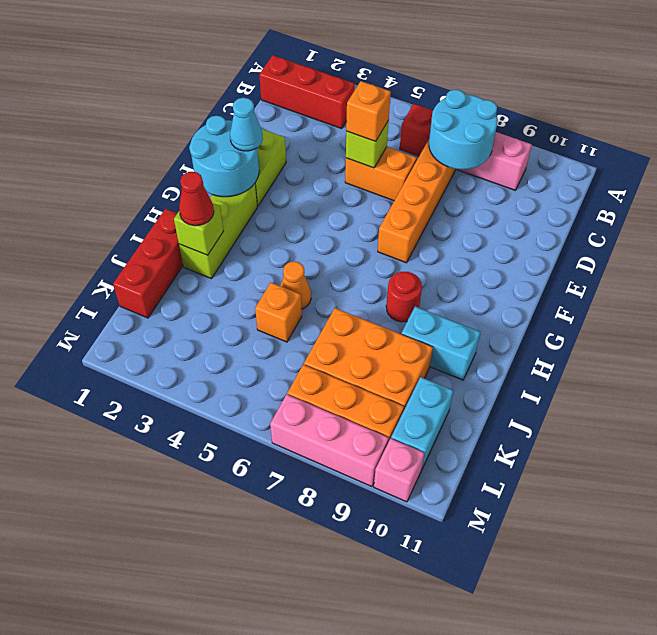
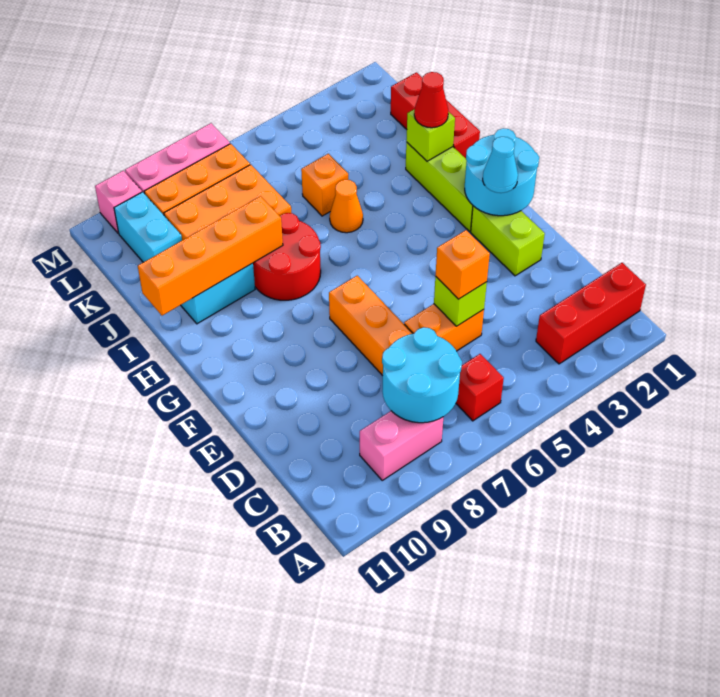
red round brick H8 level 1 -> red round brick H7:I8 level 1
none -> orange brick I8:I11 level 2

